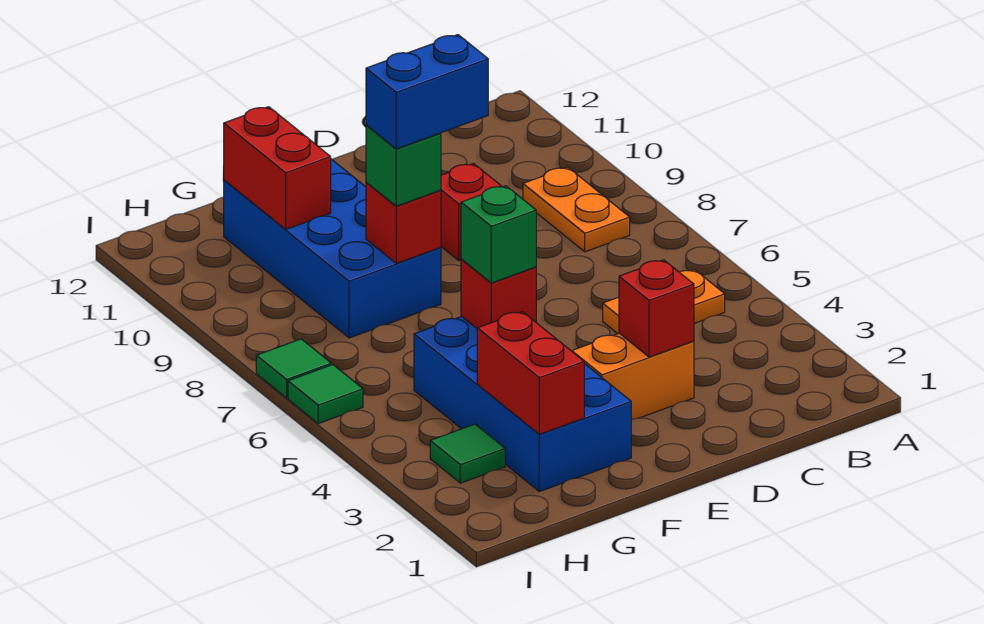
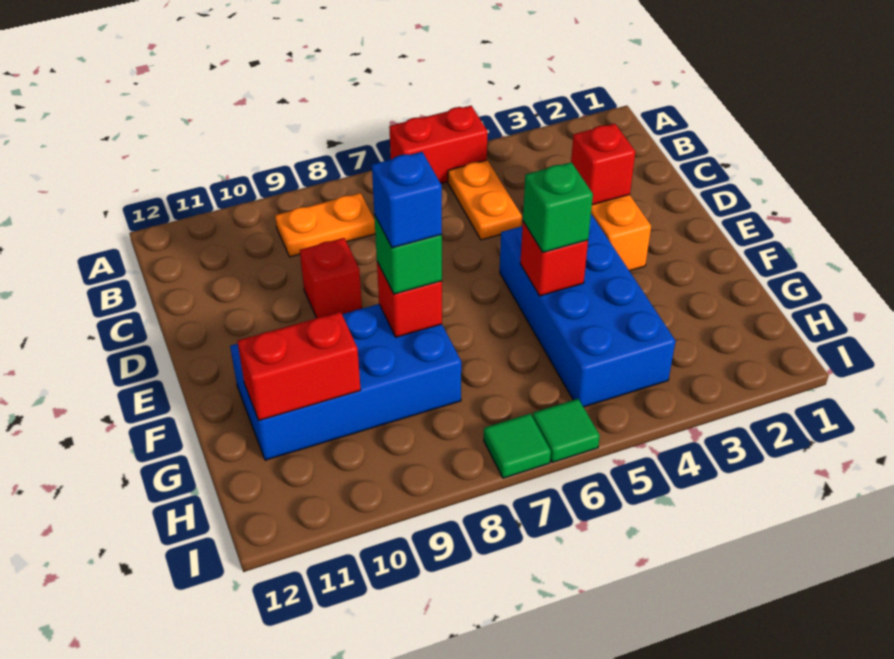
blue brick E8:F8 level 4 -> blue brick F8 level 4
blue brick F2:G5 level 1 -> blue brick E4:H5 level 1
red brick G2:G3 level 2 -> red brick A5:A6 level 1
green tile H3 level 1 -> none

